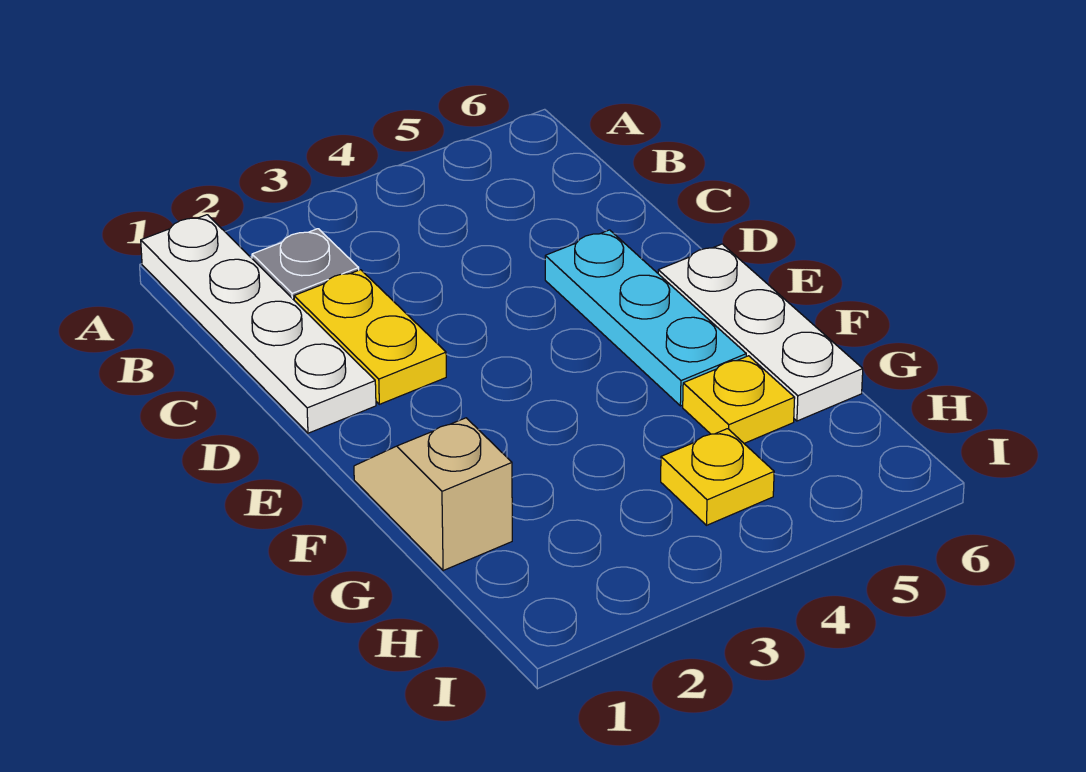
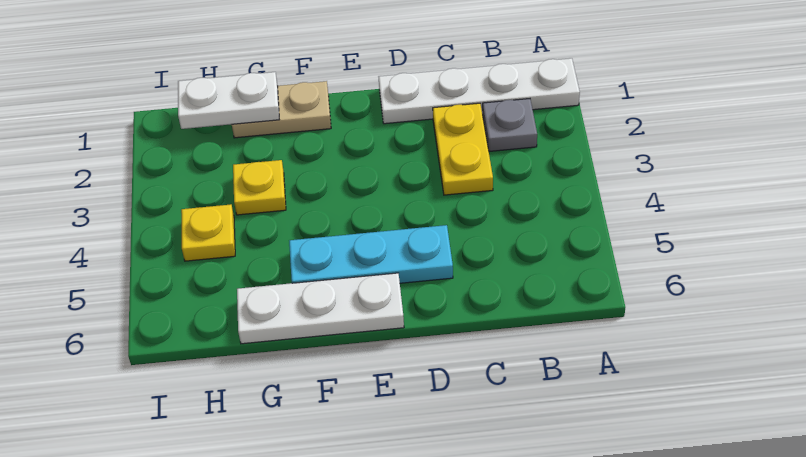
yellow plate C2:D2 level 1 -> yellow plate C2:C3 level 1
tan slope F1:G1 level 1 top G -> tan plate F1:G1 level 1
none -> white plate G1:H1 level 2
yellow plate G5 level 1 -> yellow plate G3 level 1

